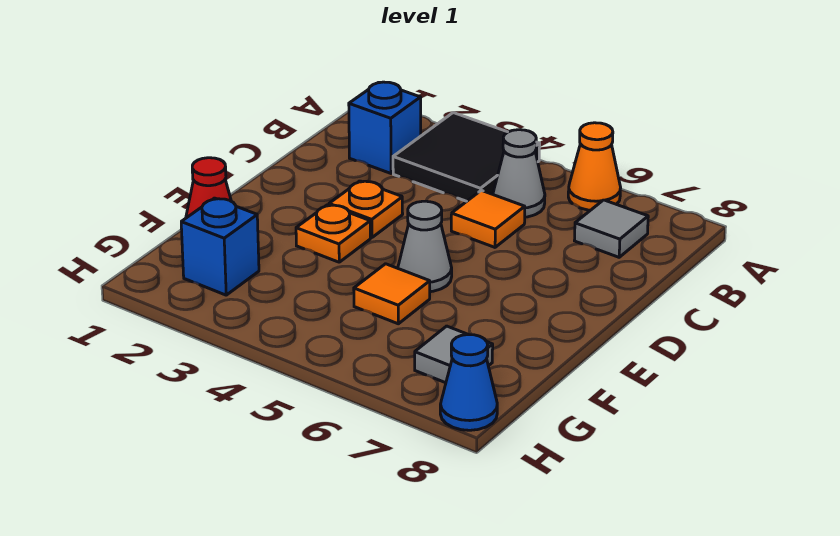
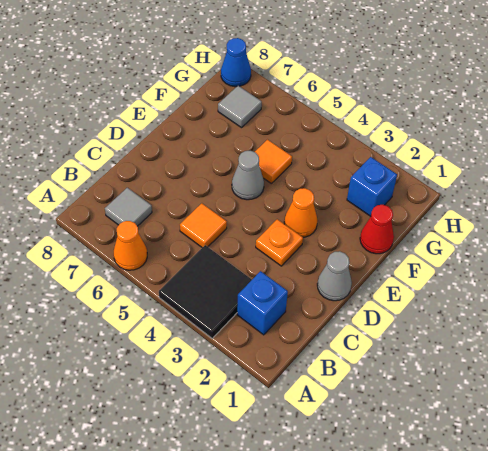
grey cone B5 level 1 -> grey cone D1 level 1
orange plate E3 level 1 -> orange cone E3 level 1

